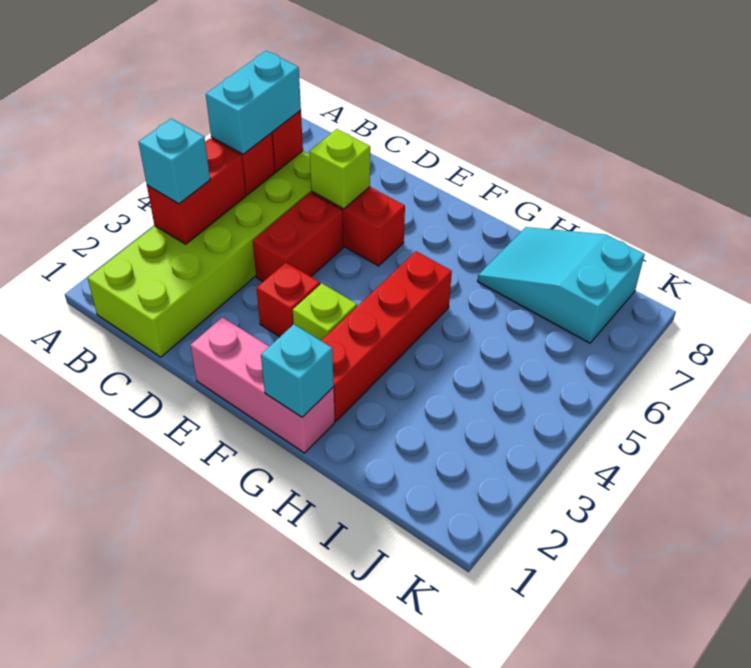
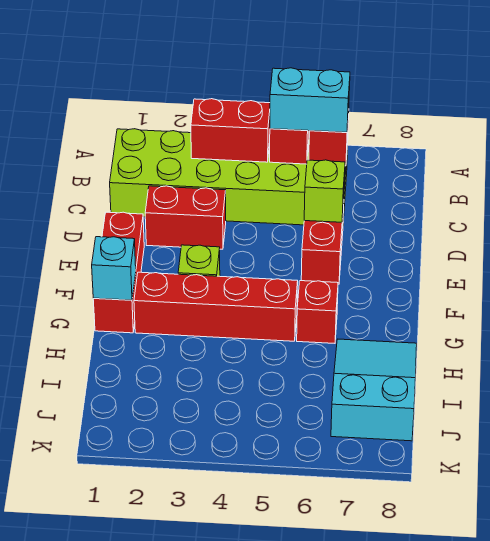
cyan brick B3 level 3 -> none
red brick D4:D5 level 1 -> red brick D2:D3 level 1
pink brick E1:G1 level 1 -> red brick E1:G1 level 1
red brick E3 level 1 -> red brick G6 level 1

